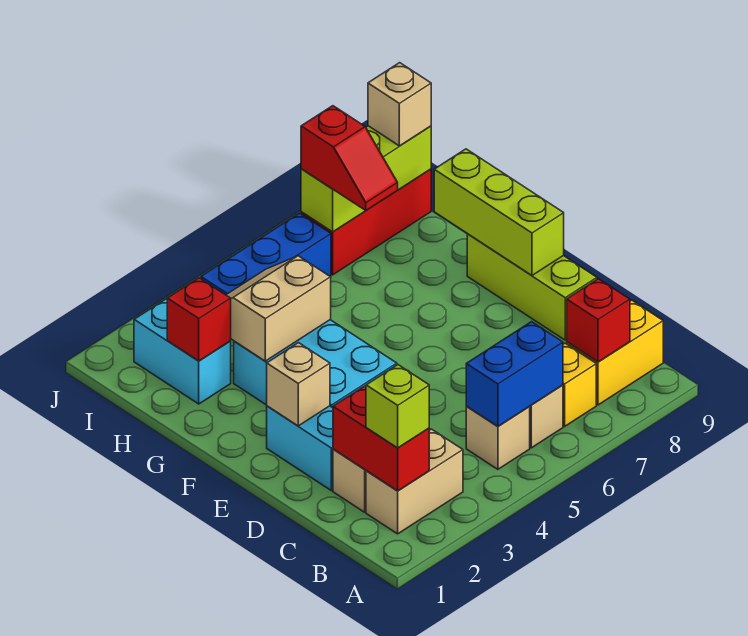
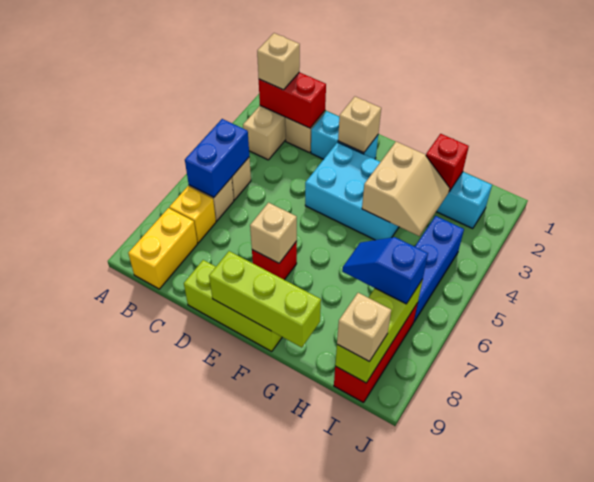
lime brick B2 level 3 -> tan brick B2 level 3
red brick B8 level 2 -> red brick E7 level 1
none -> tan brick E7 level 2
red slope H7:I7 level 3 top I -> blue slope H7:I7 level 3 top I

